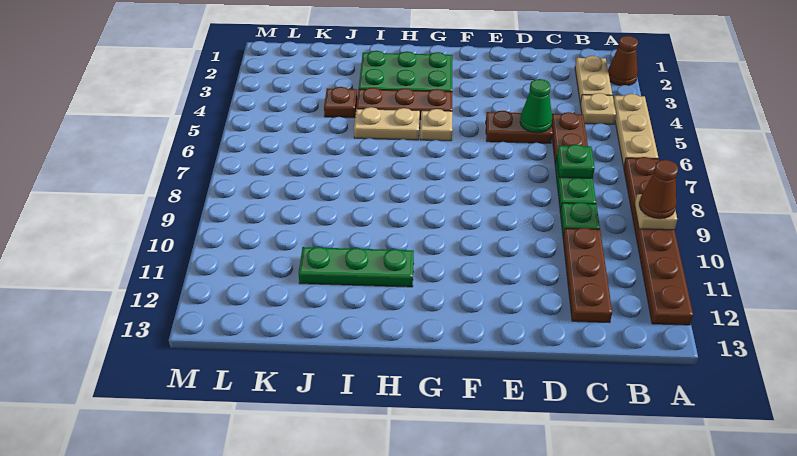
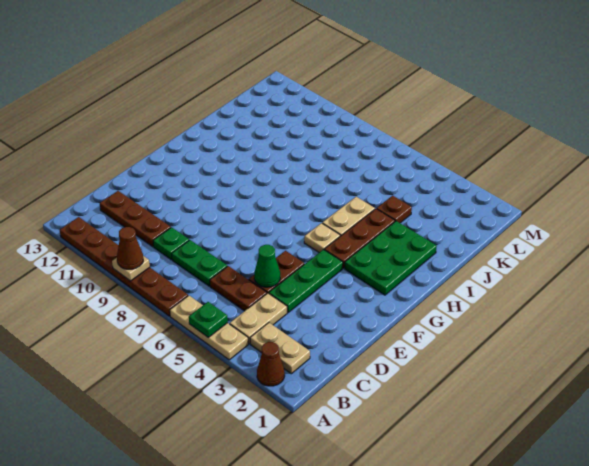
tan plate B4 level 1 -> tan plate B4:C4 level 1
green plate C7 level 2 -> green plate A5 level 2
green plate H11:J11 level 1 -> green plate D4:F4 level 1

